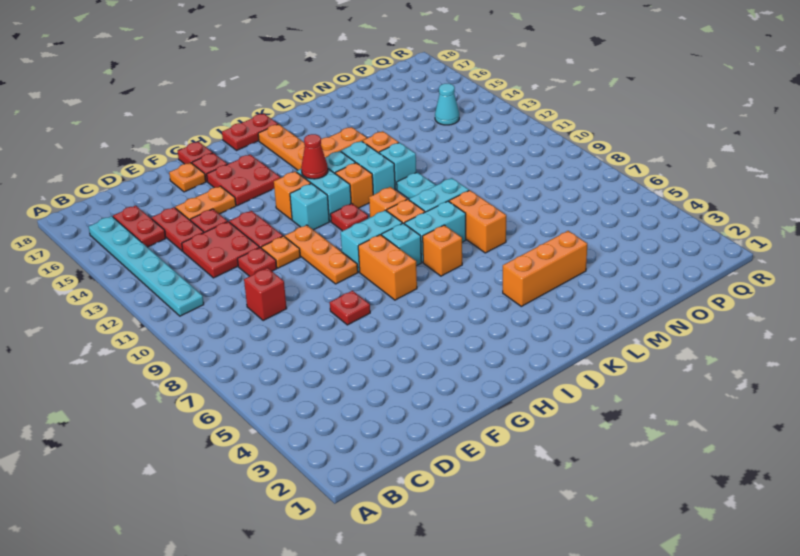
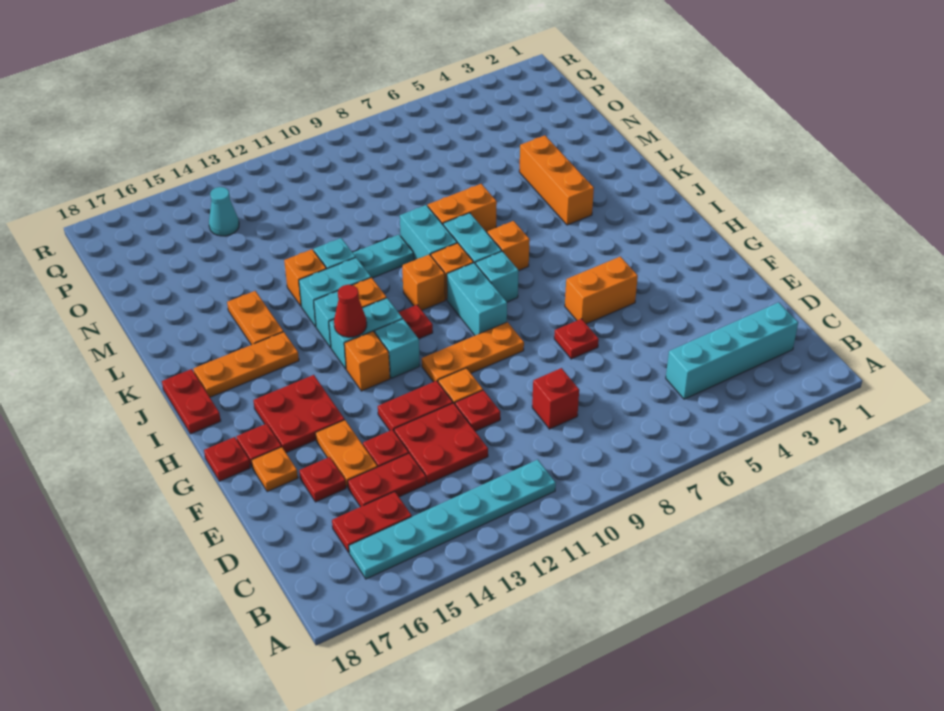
none -> cyan brick C2:C5 level 1
none -> red plate E16 level 1
orange brick H7:H8 level 1 -> orange brick G5:G6 level 1

